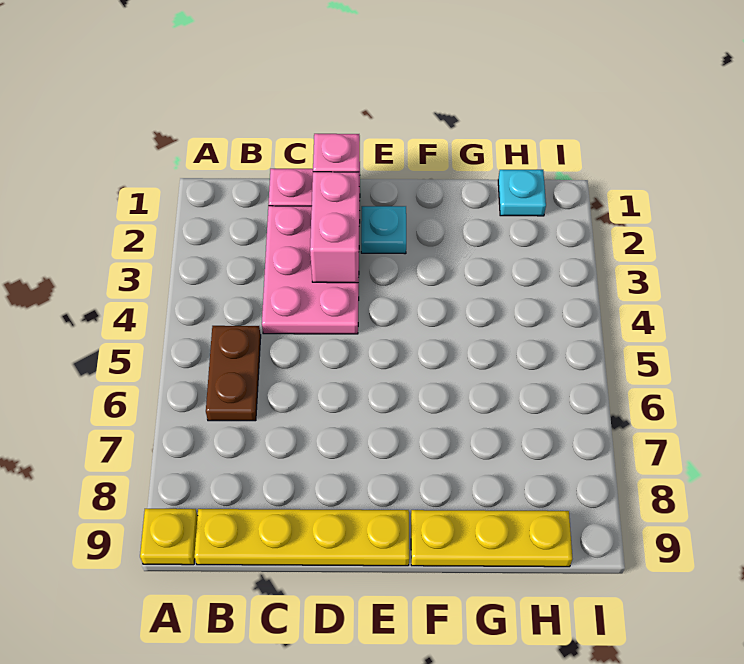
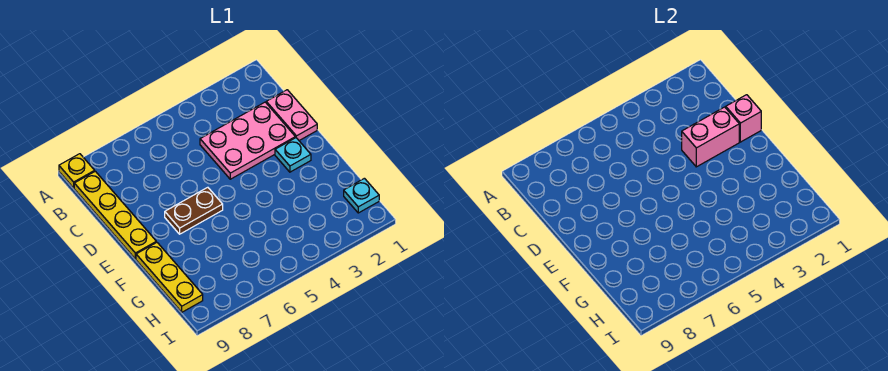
brown plate B5:B6 level 1 -> brown plate E6:E7 level 1

